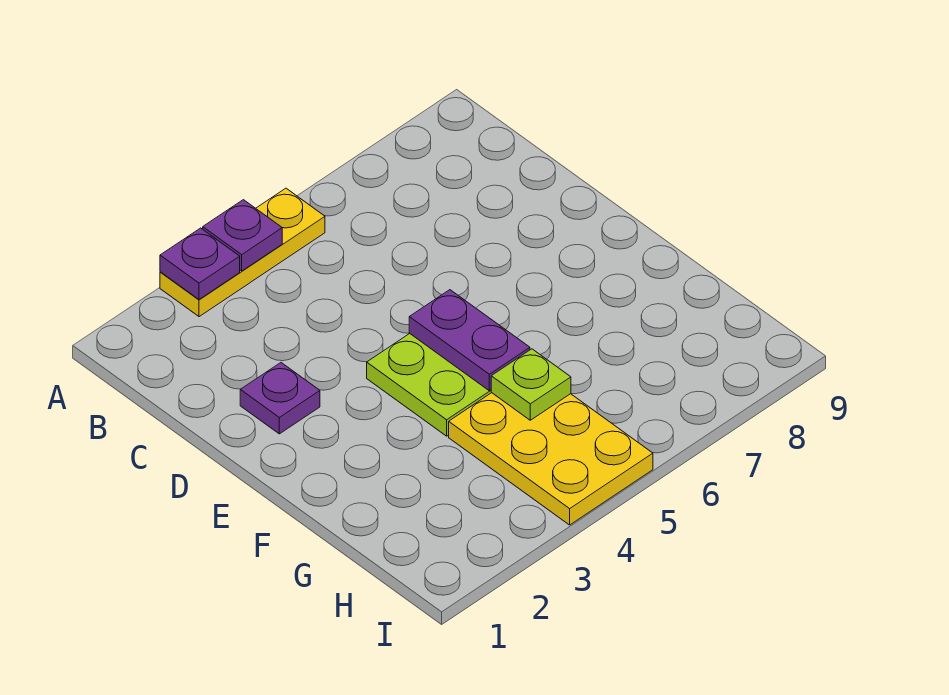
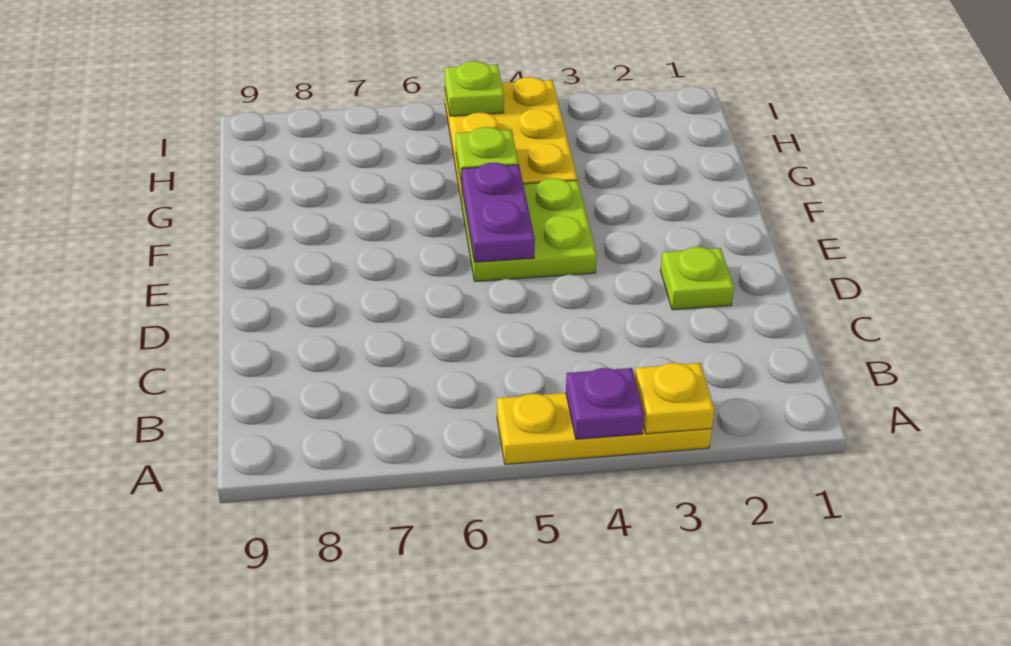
purple plate A3 level 2 -> yellow plate A3 level 2
purple plate D2 level 1 -> lime plate D2 level 1
none -> lime plate I5 level 2

